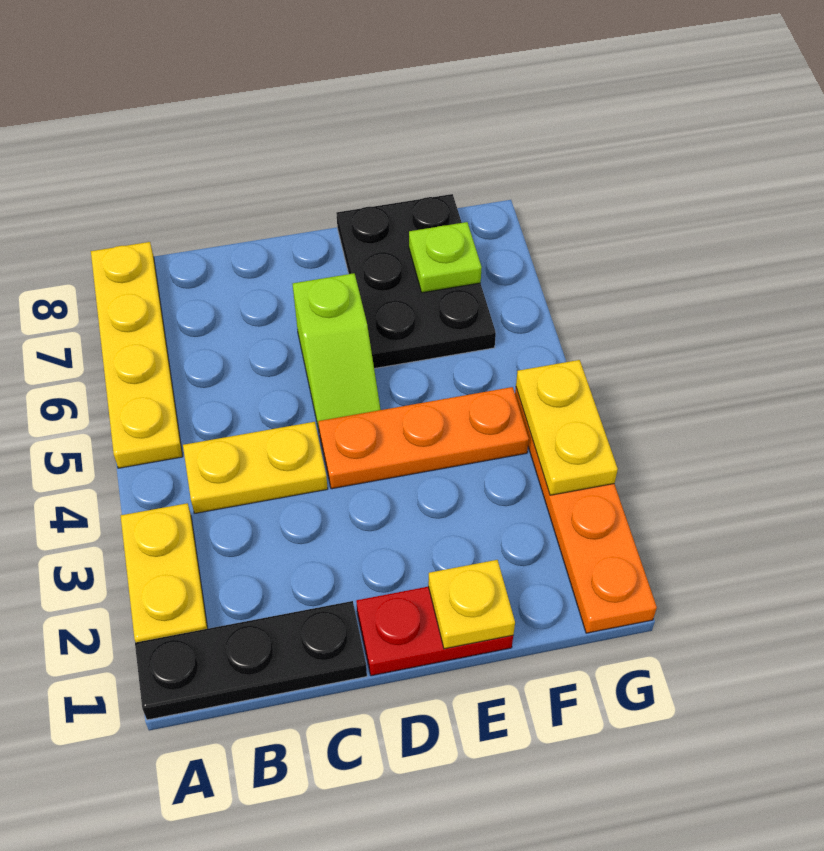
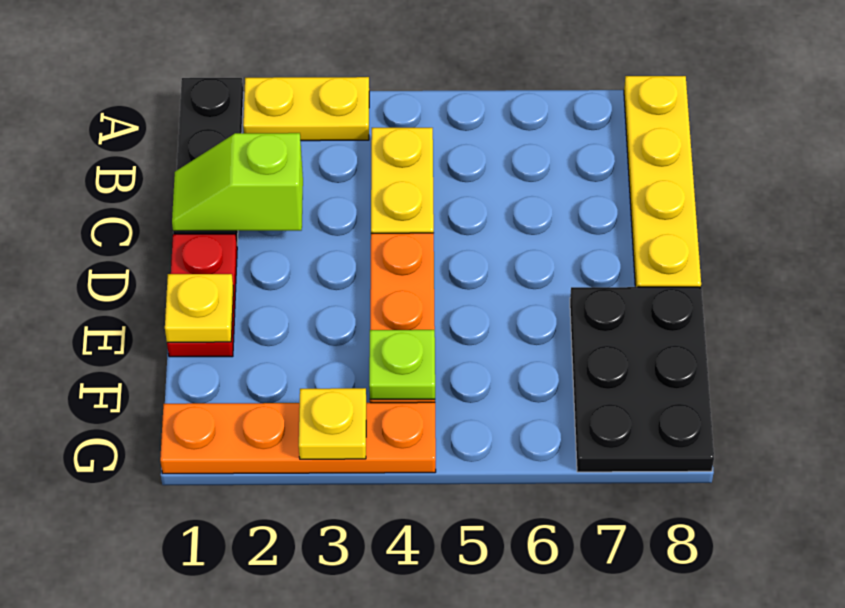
yellow plate A5:A8 level 1 -> yellow plate A8:D8 level 1
lime slope D5:D6 level 1 top 6 -> lime slope C1:C2 level 2 top 2
black plate E6:F8 level 1 -> black plate E7:G8 level 1
lime plate F7 level 2 -> lime plate F4 level 2
yellow plate G3:G4 level 2 -> yellow plate G3 level 2

